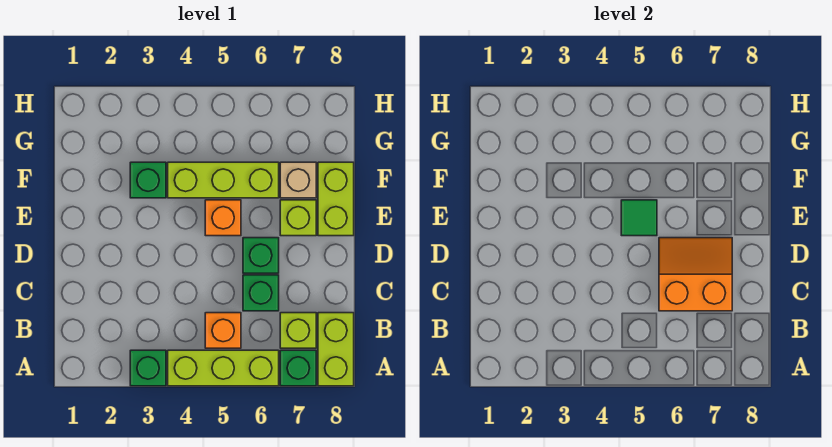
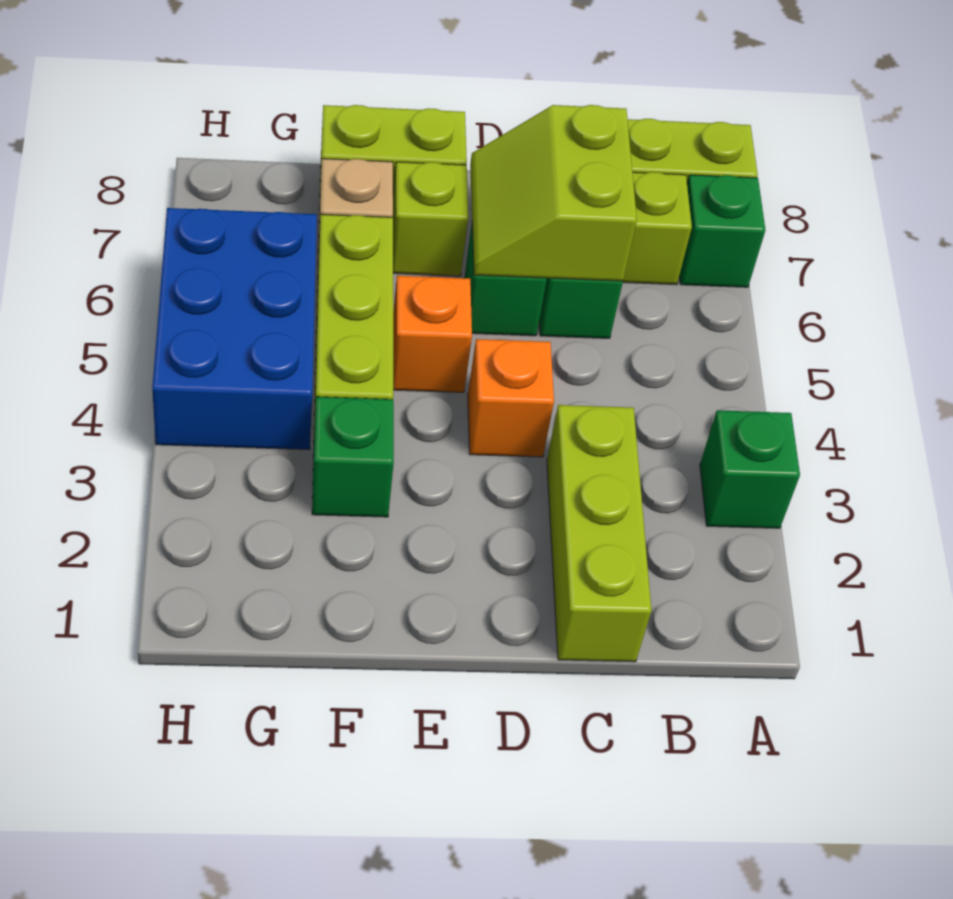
lime brick A4:A6 level 1 -> lime brick C1:C3 level 1
orange brick B5 level 1 -> orange brick D4 level 1
orange slope C6:D7 level 2 top C -> lime slope C6:D7 level 2 top C
green tile E5 level 2 -> none
none -> blue brick G4:H6 level 1

